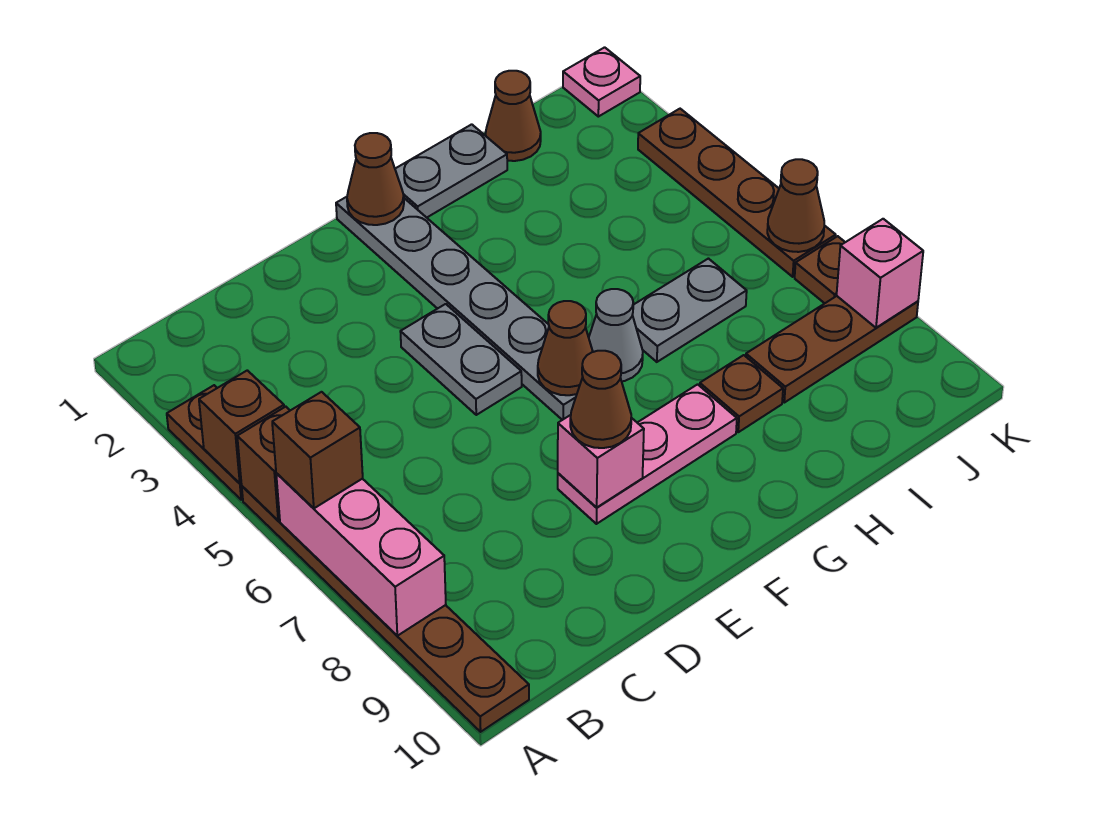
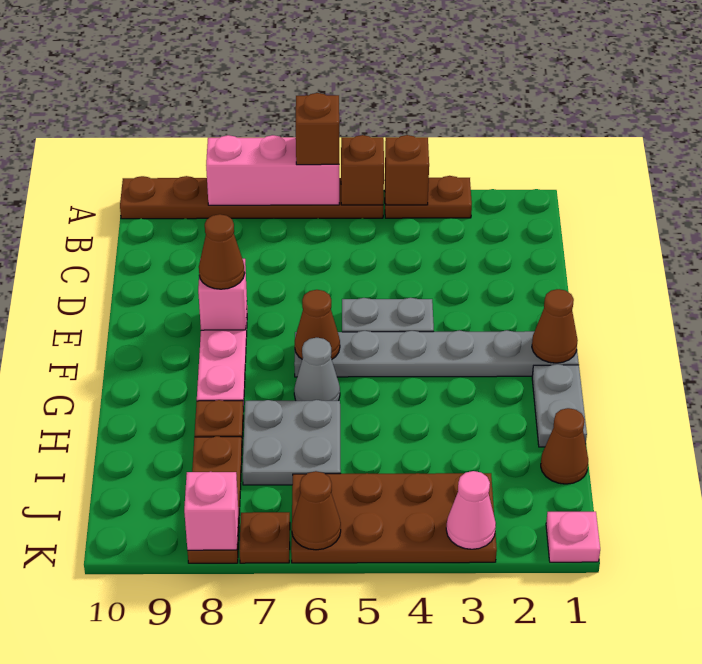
grey plate H6:I6 level 1 -> grey plate H6:I7 level 1
brown plate K3:K6 level 1 -> brown plate J3:K6 level 1
none -> pink cone K3 level 2

